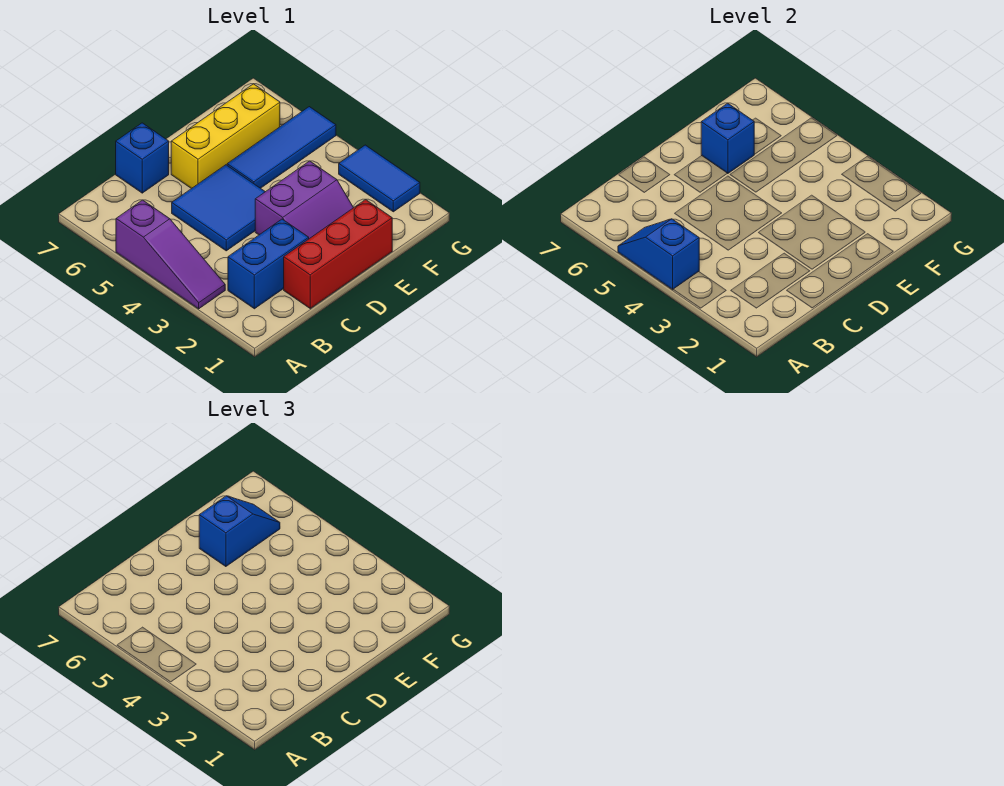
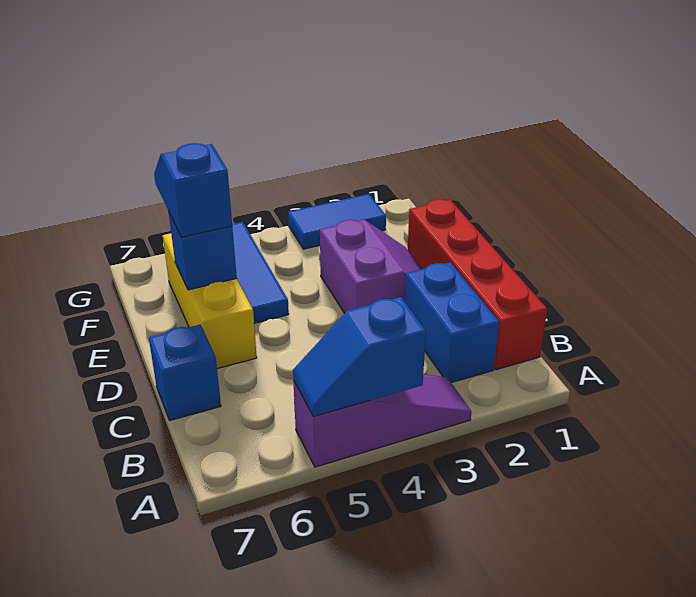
red brick C1:E1 level 1 -> red brick B1:E1 level 1
blue tile C4:D5 level 1 -> none

